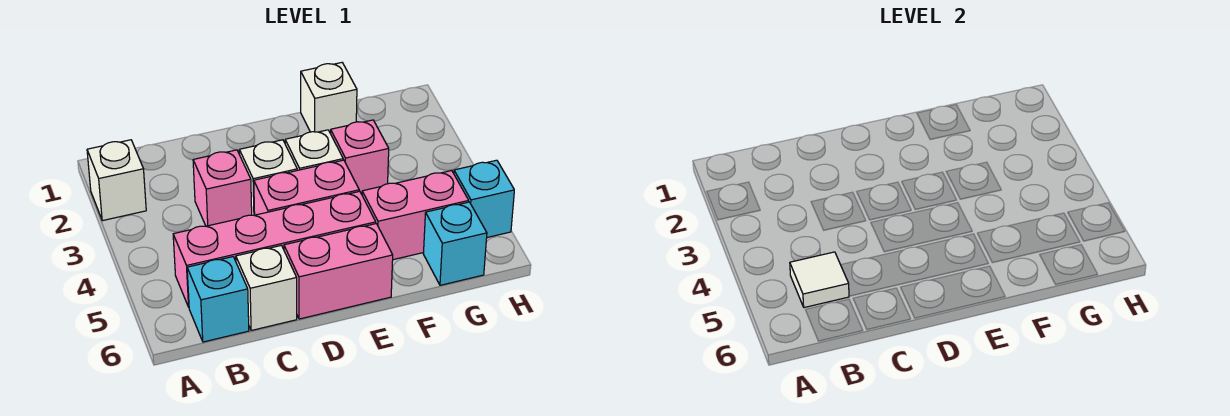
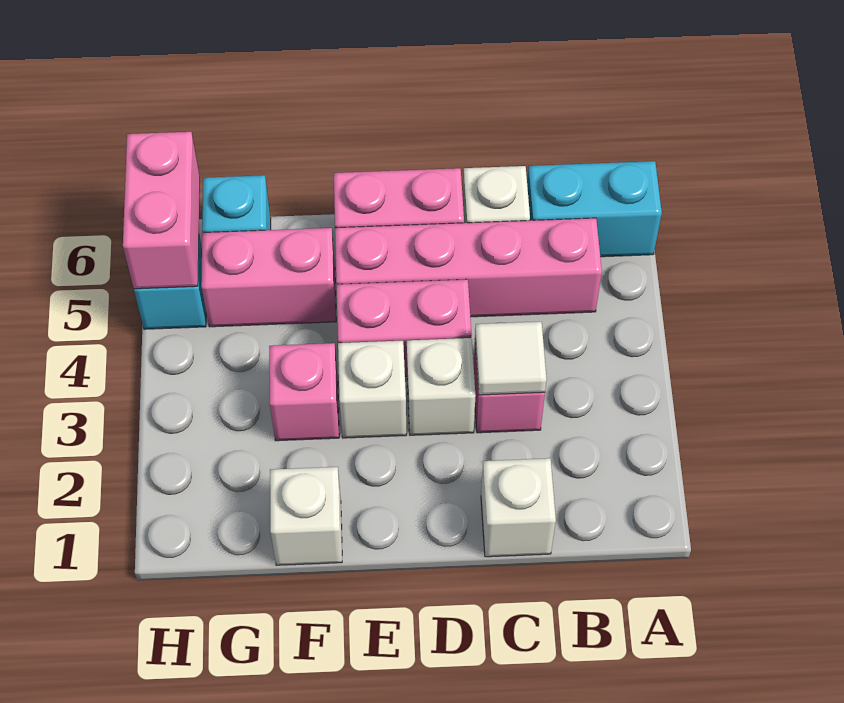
white brick A2 level 1 -> white brick C1 level 1
white tile B5 level 2 -> white tile C3 level 2
cyan brick B6 level 1 -> cyan brick A6:B6 level 1
none -> pink brick H5:H6 level 2

